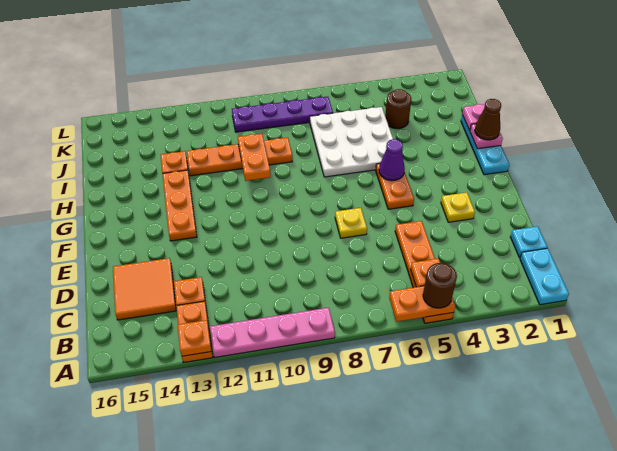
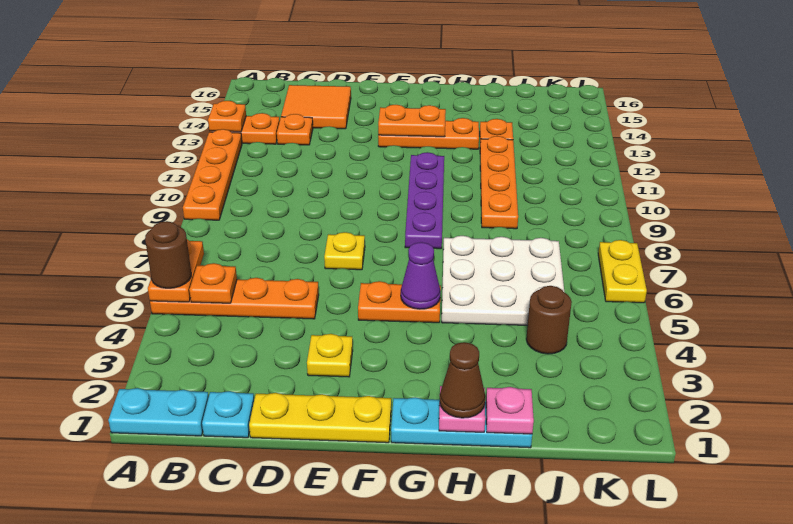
pink plate A9:A12 level 1 -> orange plate A9:A12 level 1
none -> yellow plate D1:F1 level 1
orange plate H10:I10 level 2 -> orange plate F13:G13 level 2
purple plate K7:K10 level 1 -> purple plate G8:G11 level 1
none -> yellow plate L6:L7 level 1

